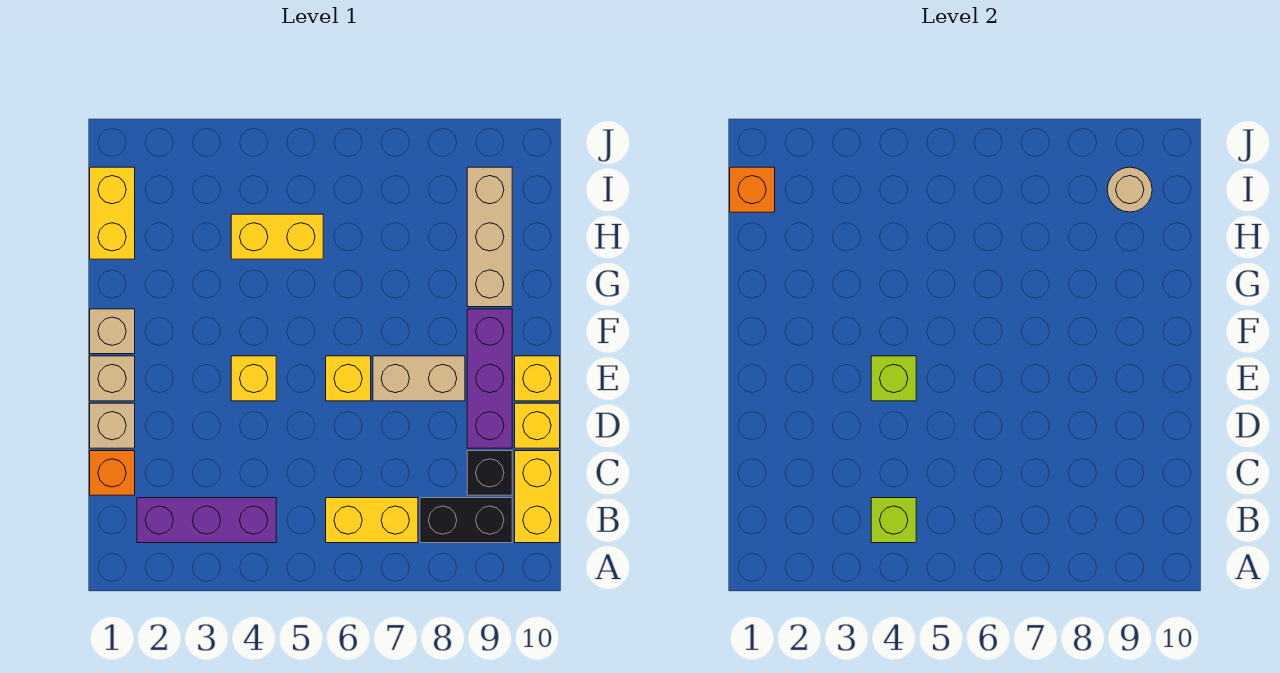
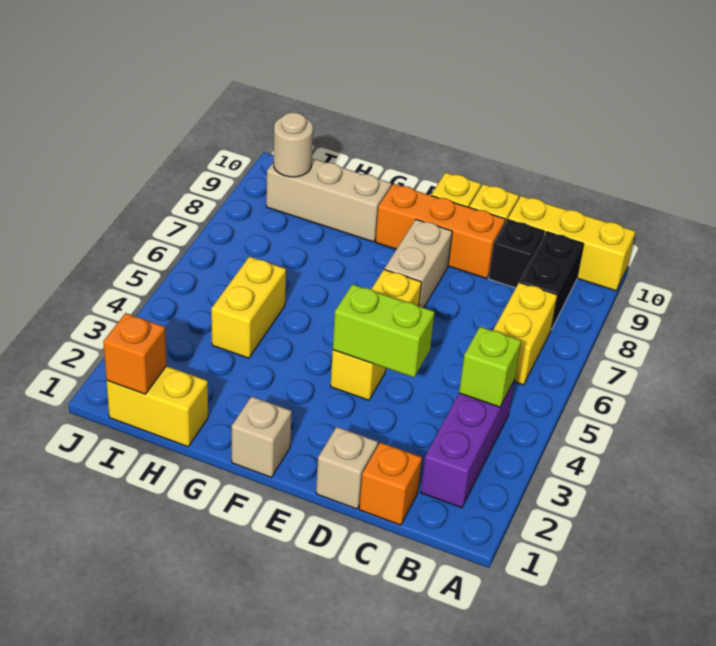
yellow brick B10:C10 level 1 -> yellow brick A10:C10 level 1
purple brick D9:F9 level 1 -> orange brick D9:F9 level 1
tan brick E1 level 1 -> none
lime brick E4 level 2 -> lime brick D4:E4 level 2

